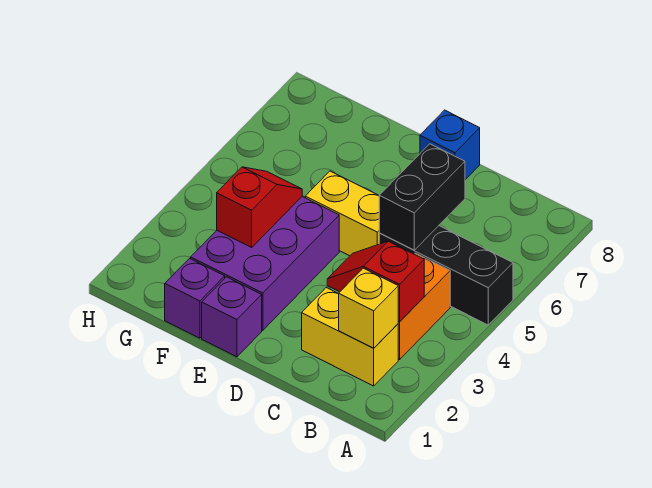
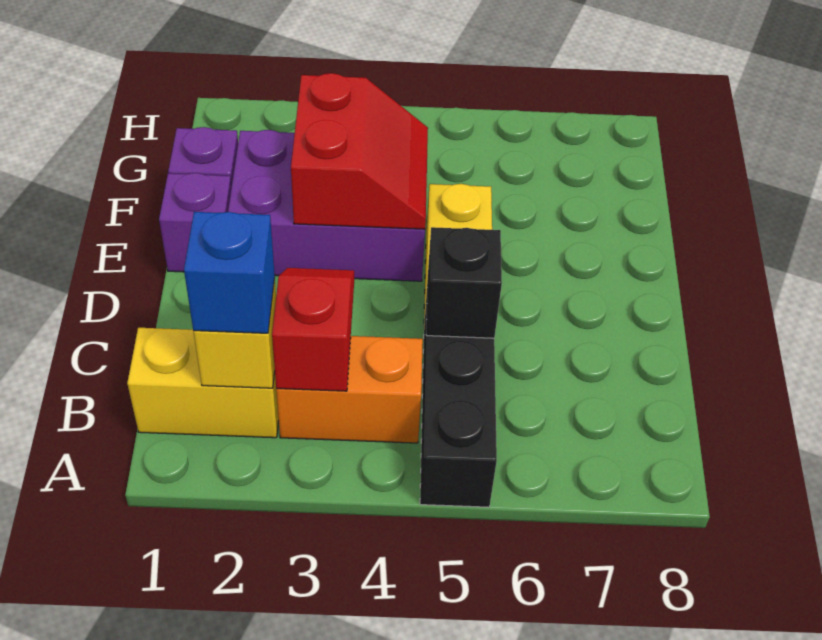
yellow brick B2:C2 level 1 -> yellow brick B1:B2 level 1
black brick C5:C6 level 2 -> black brick C5 level 2
blue brick D8 level 1 -> blue brick B2 level 3
red slope F3:F4 level 2 top 3 -> red slope E3:F4 level 2 top 3

